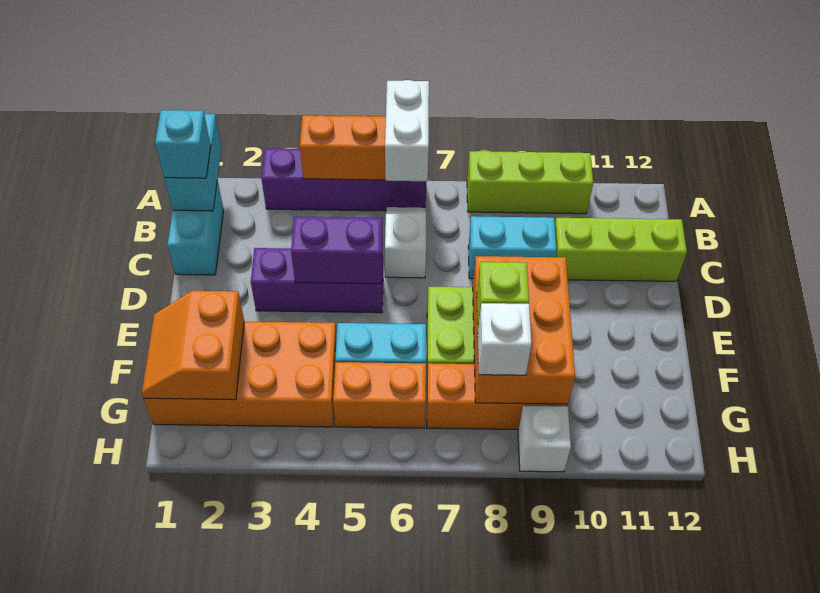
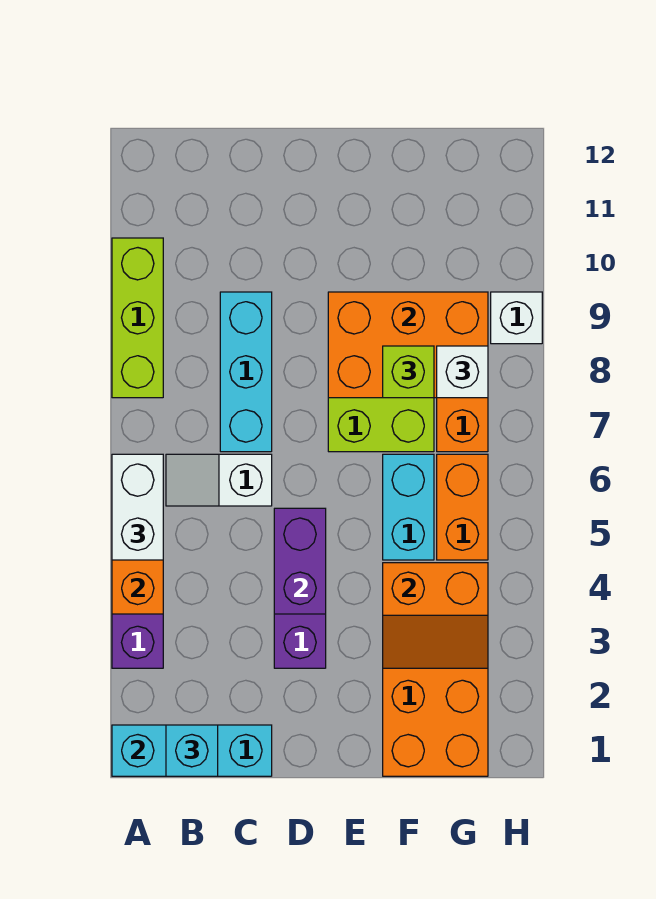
white brick A6:B6 level 3 -> white brick A5:A6 level 3
cyan brick C8:C9 level 1 -> cyan brick C7:C9 level 1
lime brick C10:C12 level 1 -> none
orange slope F1:G2 level 2 top 2 -> orange slope F3:G4 level 2 top 4

